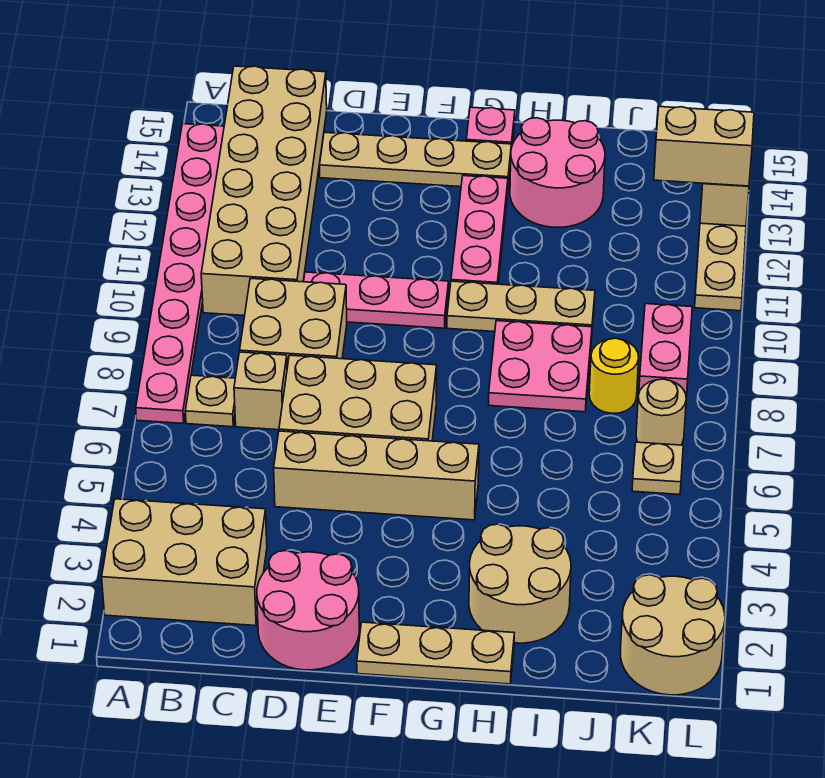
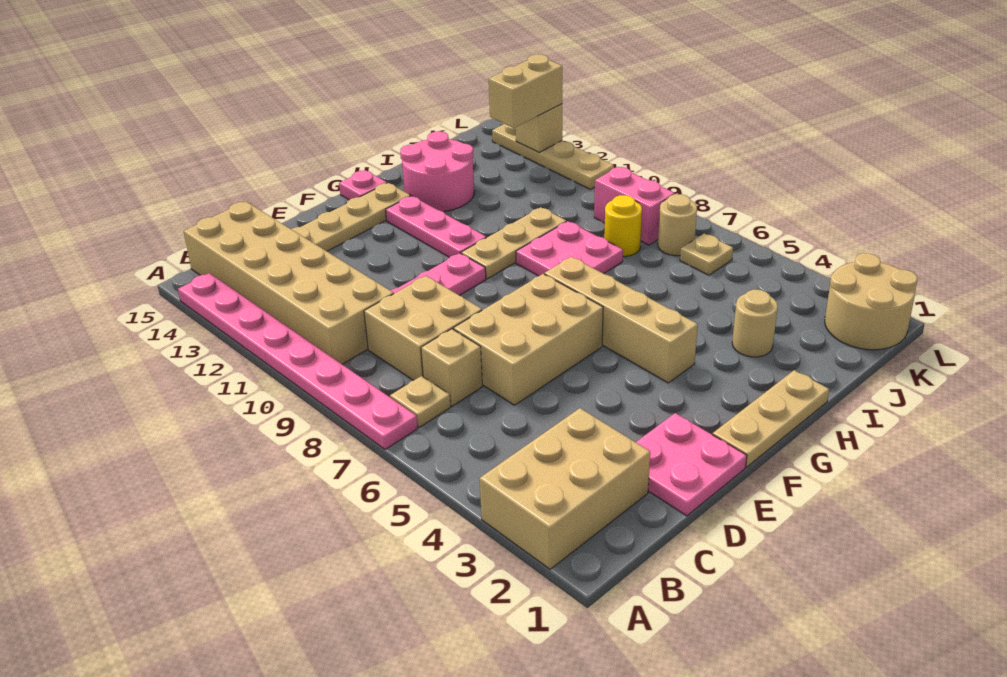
pink round brick D1:E2 level 1 -> pink plate D1:E2 level 1
tan brick D5:G5 level 1 -> tan brick G4:G7 level 1
tan round brick H2:I3 level 1 -> tan round brick I3 level 1

